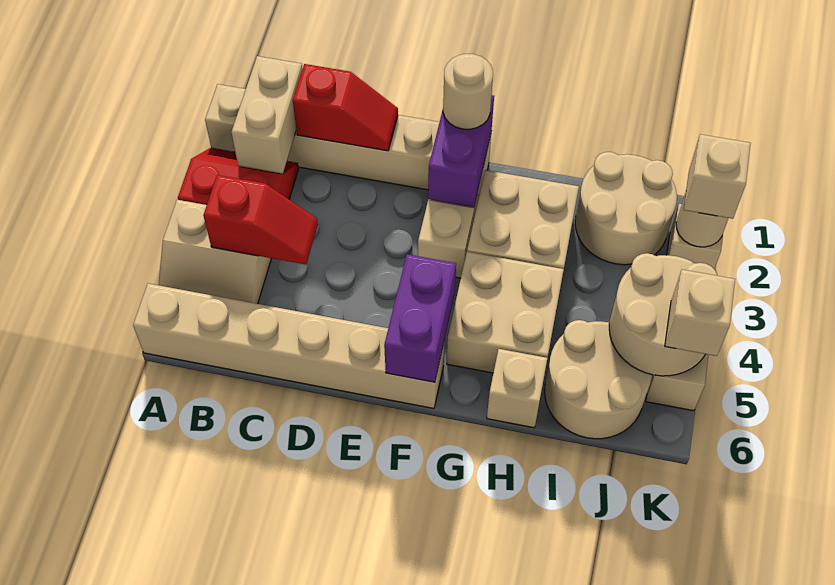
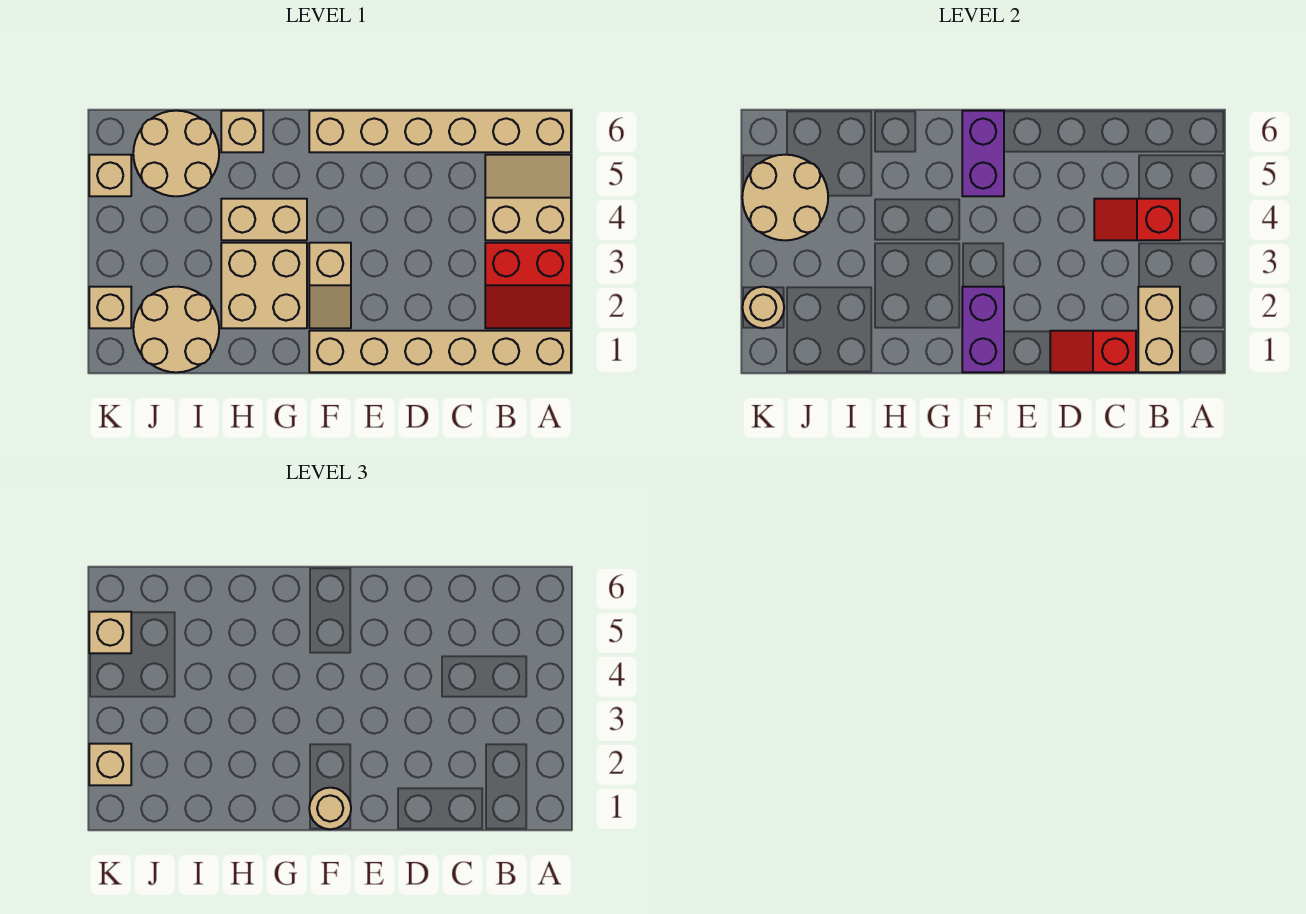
tan brick G4:H5 level 1 -> tan brick G4:H4 level 1

